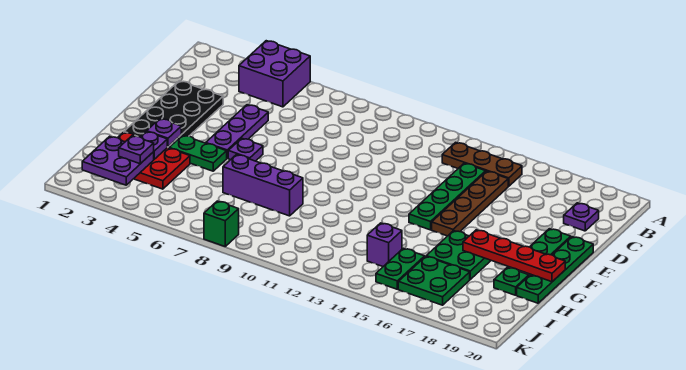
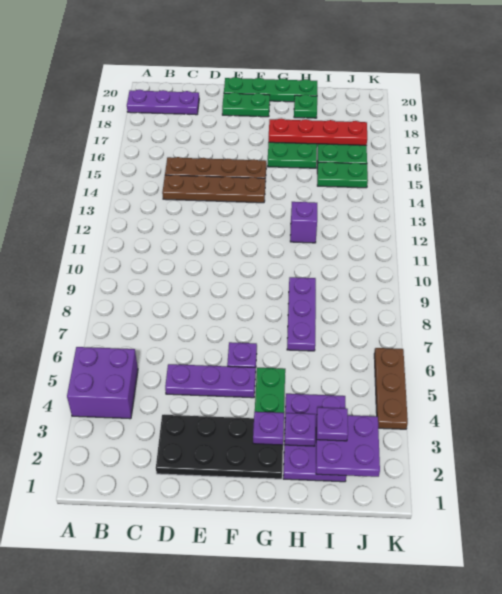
brown plate B13:B15 level 1 -> brown plate K4:K6 level 1
green plate C14:F14 level 1 -> brown plate C14:F14 level 1
purple plate C19 level 1 -> purple plate A19:C19 level 1
red plate G17:G20 level 2 -> red plate G17:J17 level 2
red plate H2:I4 level 1 -> purple plate H2:I4 level 1
purple brick H7:H9 level 1 -> purple plate H7:H9 level 1
purple brick I14 level 1 -> purple brick H12 level 1
green brick K8 level 1 -> none

